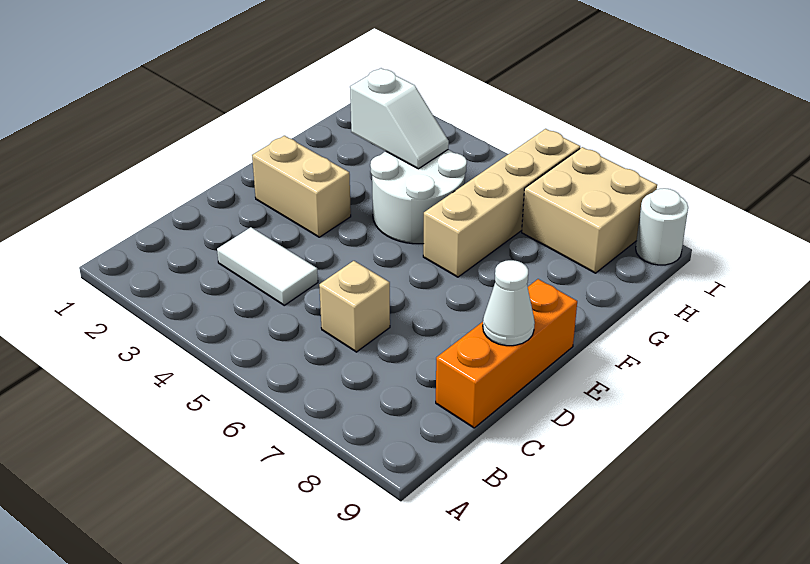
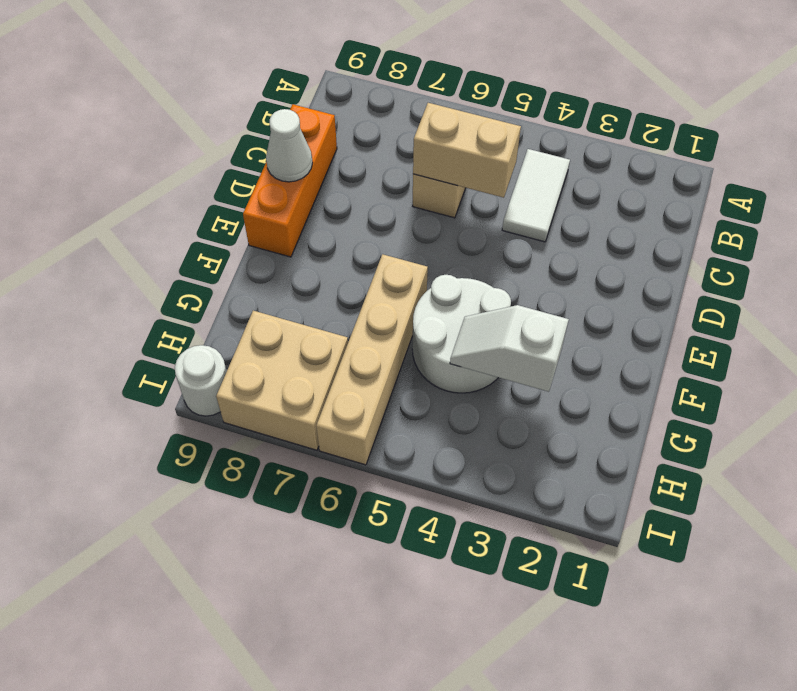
white tile C3:C4 level 1 -> white tile B4:C4 level 1
tan brick E2:E3 level 1 -> tan brick C5:C6 level 2

